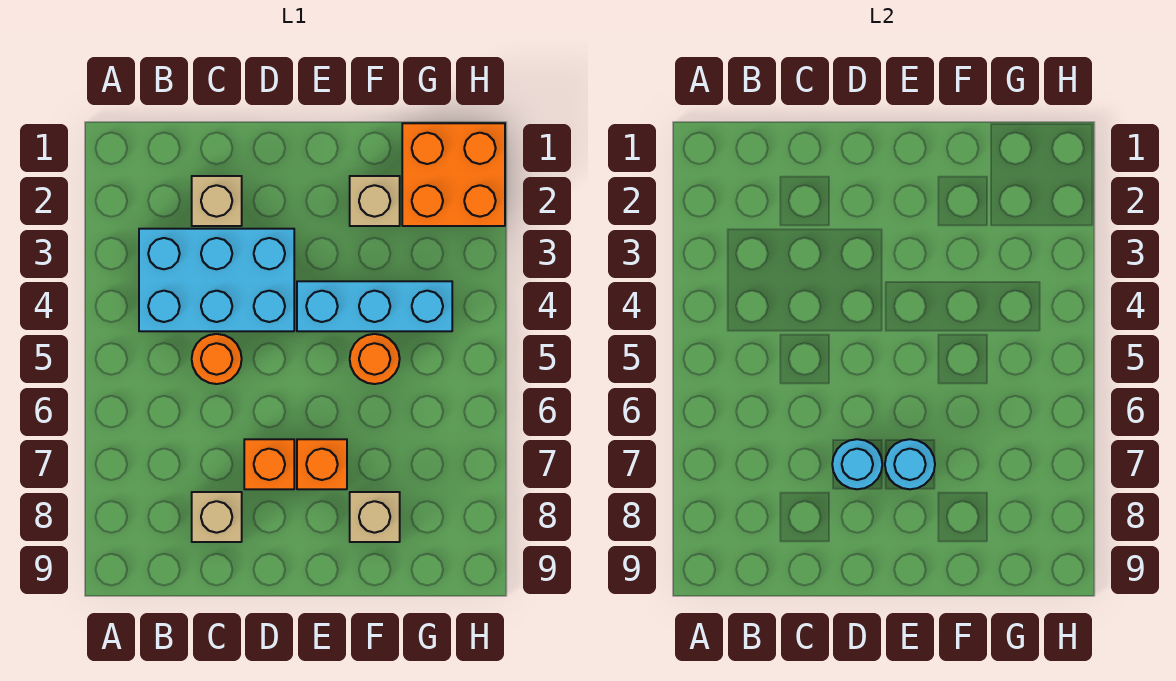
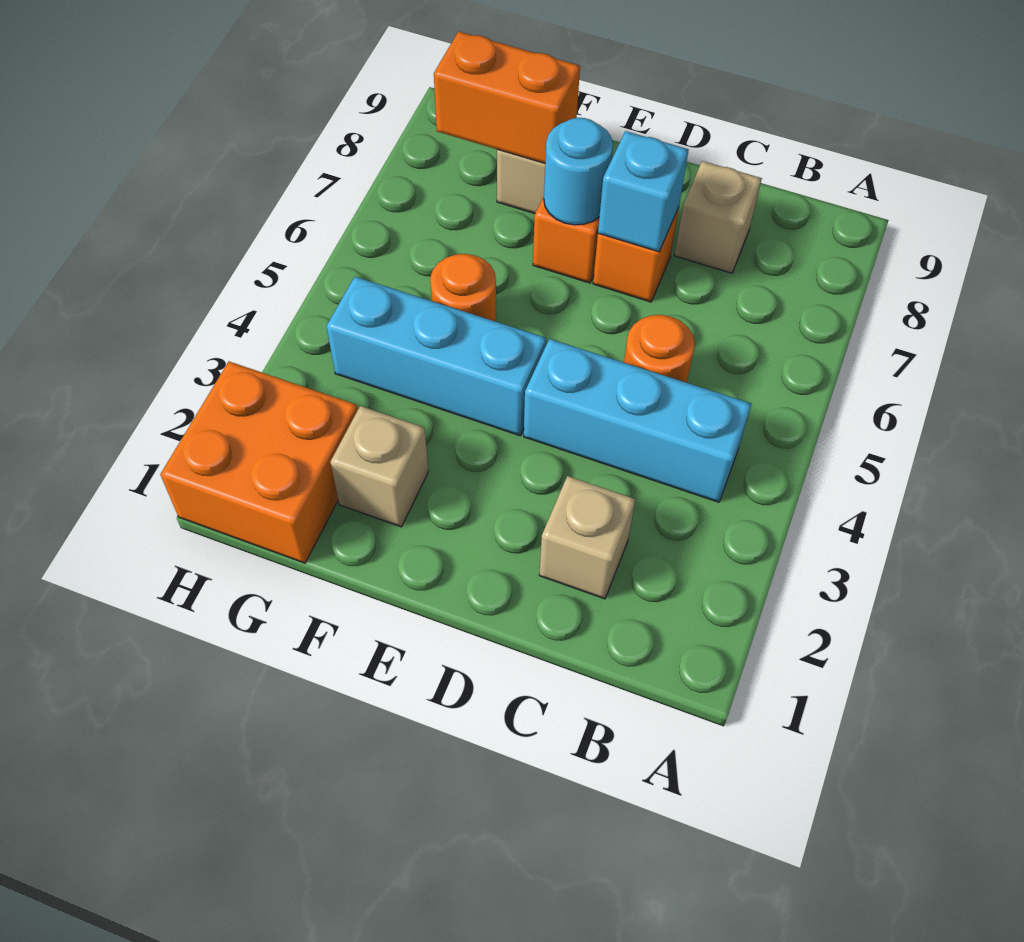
cyan brick B3:D4 level 1 -> cyan brick B4:D4 level 1
cyan round brick D7 level 2 -> cyan brick D7 level 2
none -> orange brick F8:G8 level 2

